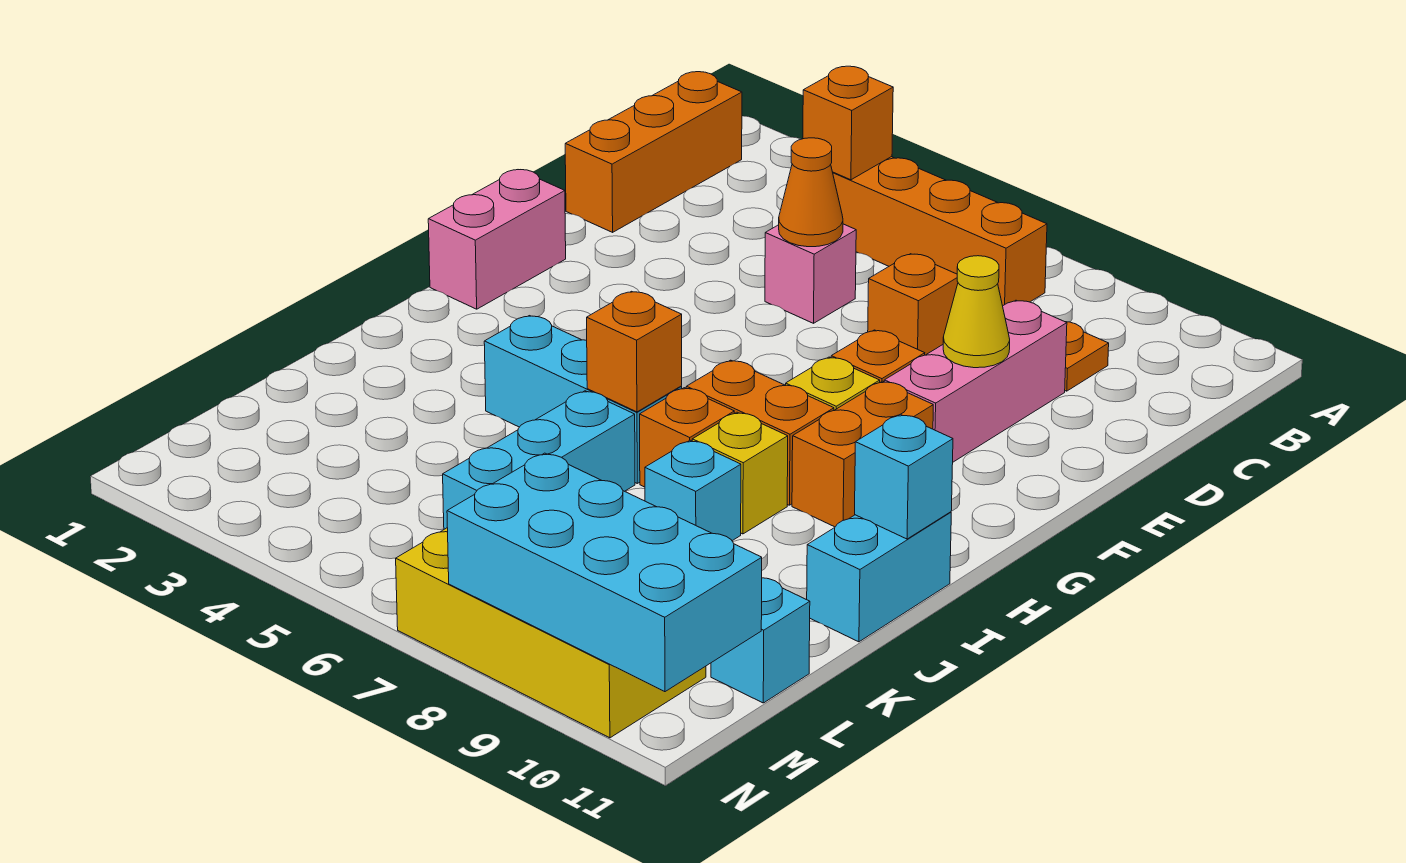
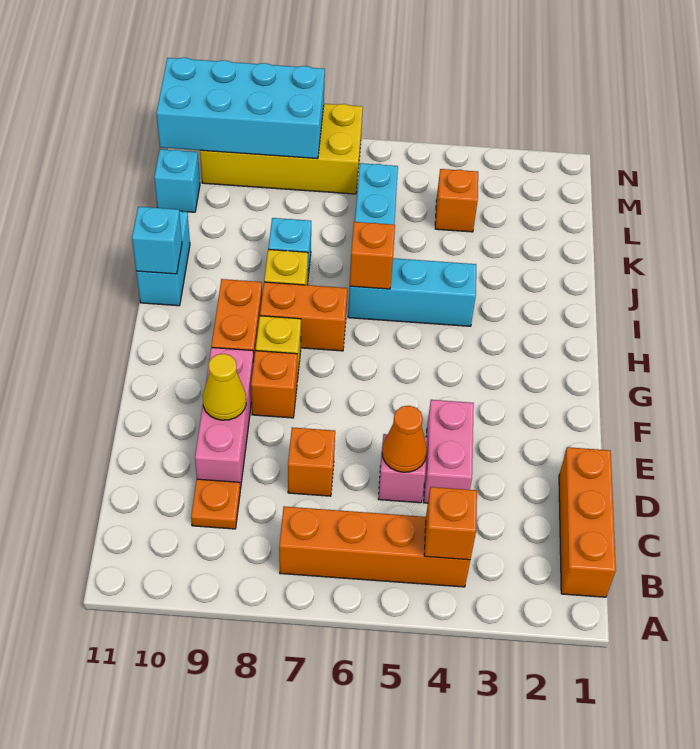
pink brick F1:G1 level 1 -> pink brick D4:E4 level 1
orange brick I7 level 1 -> orange brick L4 level 1

